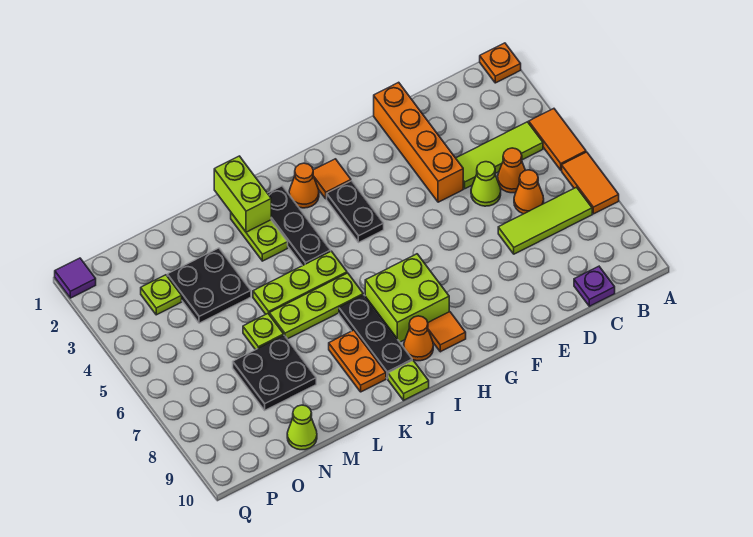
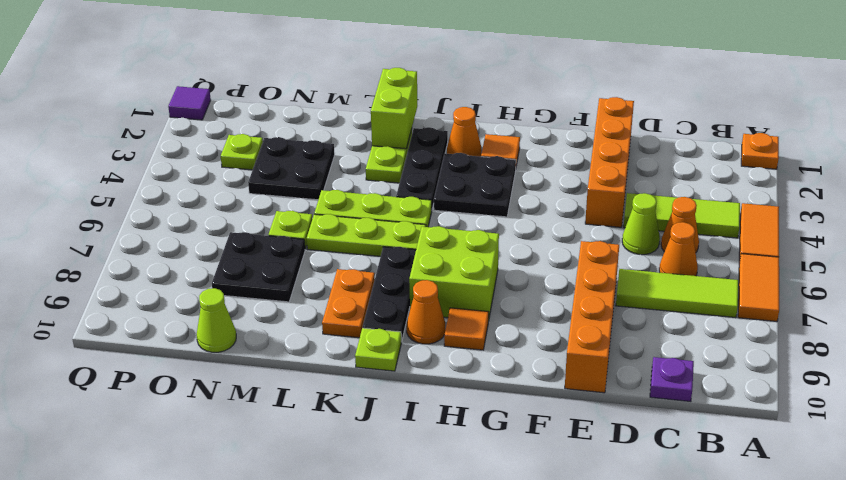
none -> orange brick E7:E10 level 1
black plate H3:H4 level 1 -> black plate H3:I4 level 1

